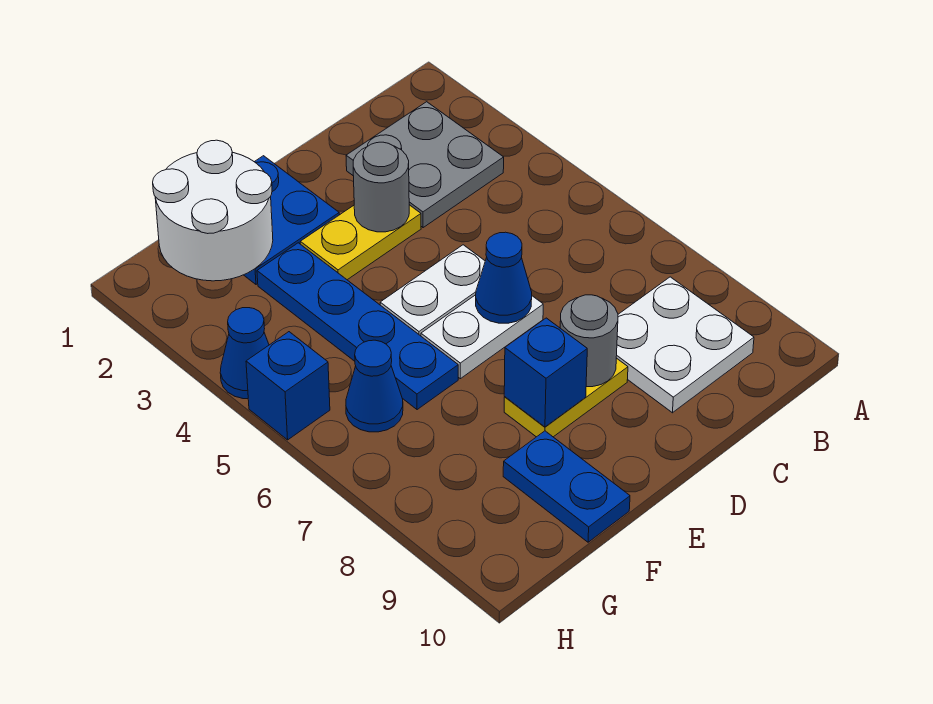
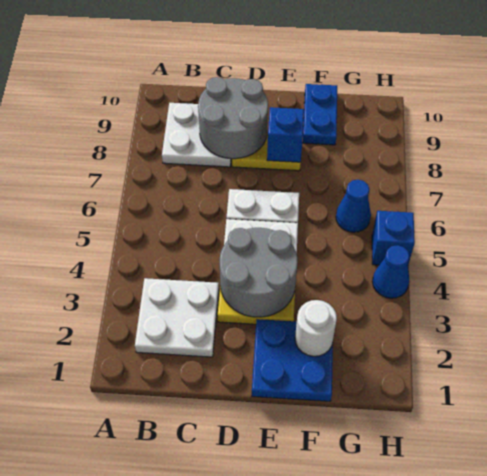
grey plate B2:C3 level 1 -> white plate B2:C3 level 1
grey round brick D3 level 2 -> grey round brick D3:E4 level 2
blue cone D6 level 2 -> none
grey round brick D8 level 2 -> grey round brick C8:D9 level 2
white round brick F1:G2 level 2 -> white round brick F2 level 2
blue plate F3:F6 level 1 -> none

